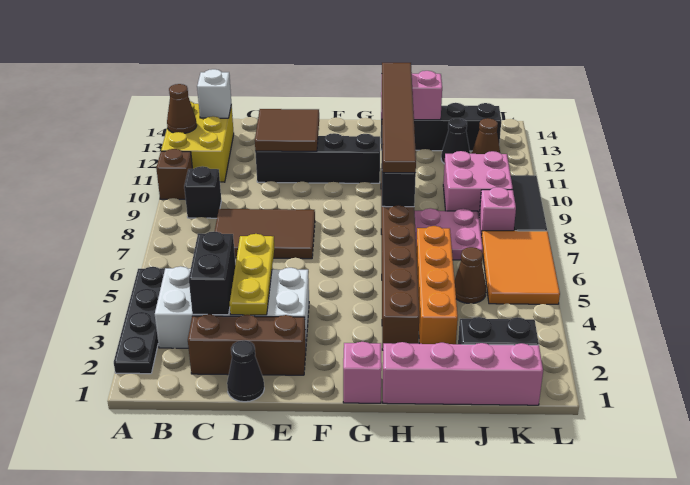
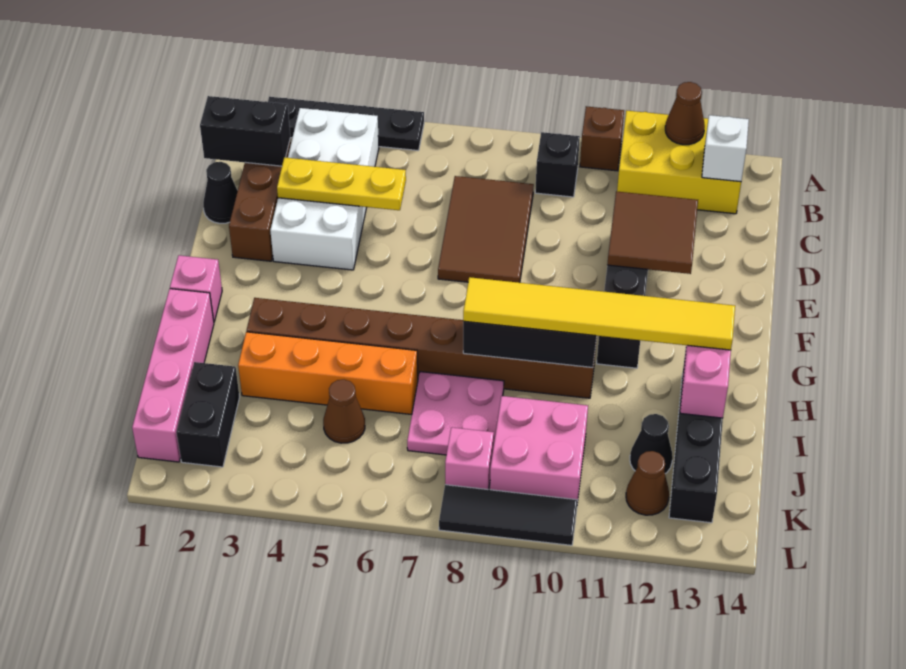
black brick C3:C4 level 2 -> black brick C1:C2 level 2
brown tile H8:H13 level 3 -> yellow tile H8:H13 level 3
orange tile K5:L7 level 1 -> none

